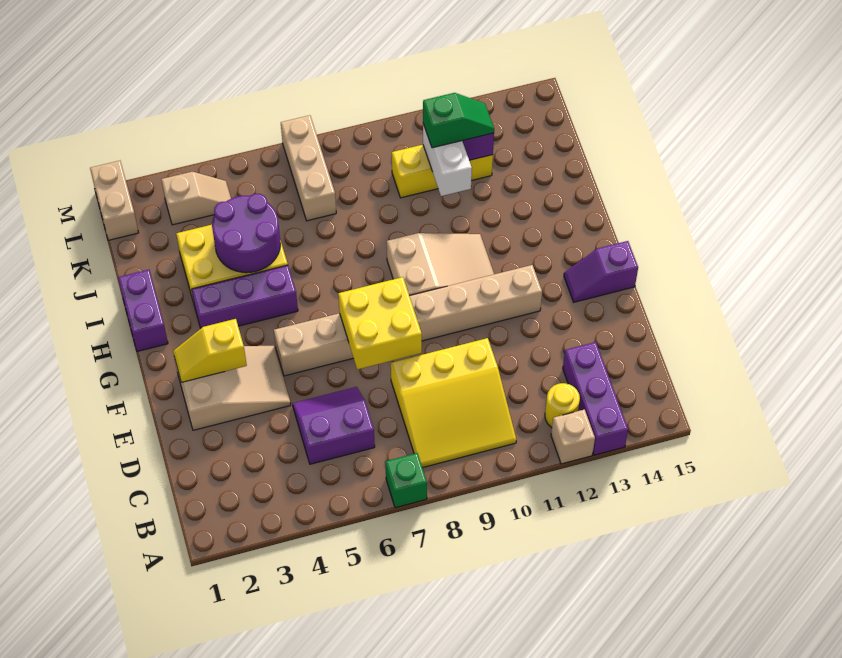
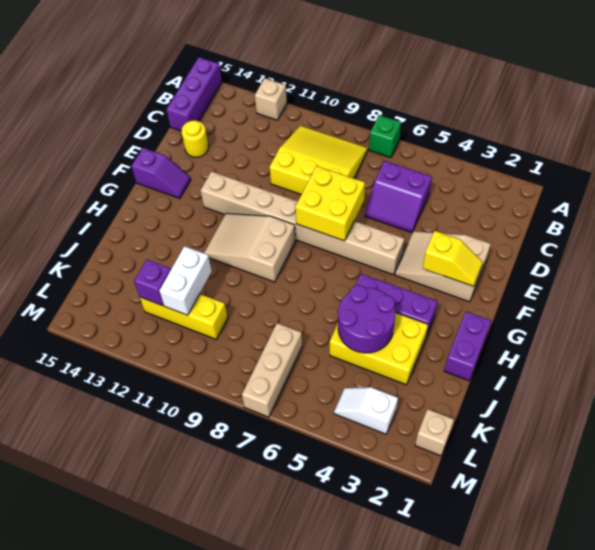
purple brick A13:C13 level 1 -> purple brick A15:C15 level 1
yellow round brick B12 level 1 -> yellow round brick D14 level 1
green slope K11:K12 level 3 top 11 -> none
tan brick L1:M1 level 1 -> tan brick L1 level 1
tan slope L3:L4 level 1 top 3 -> white slope L3:L4 level 1 top 3

